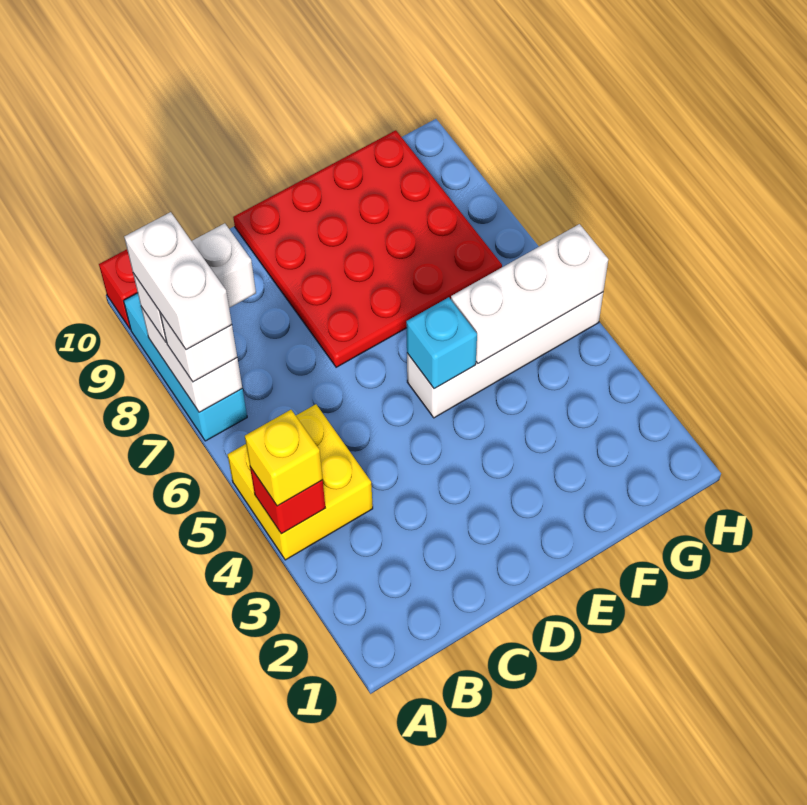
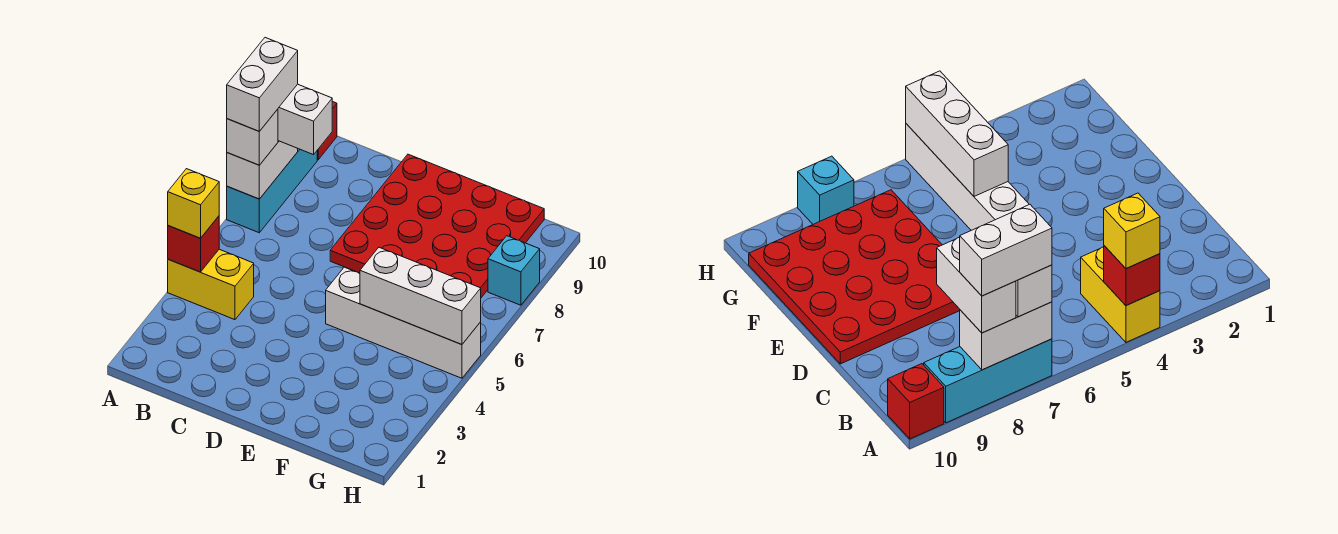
yellow brick A4:B5 level 1 -> yellow brick A4:B4 level 1
cyan brick E5 level 2 -> cyan brick H8 level 1

